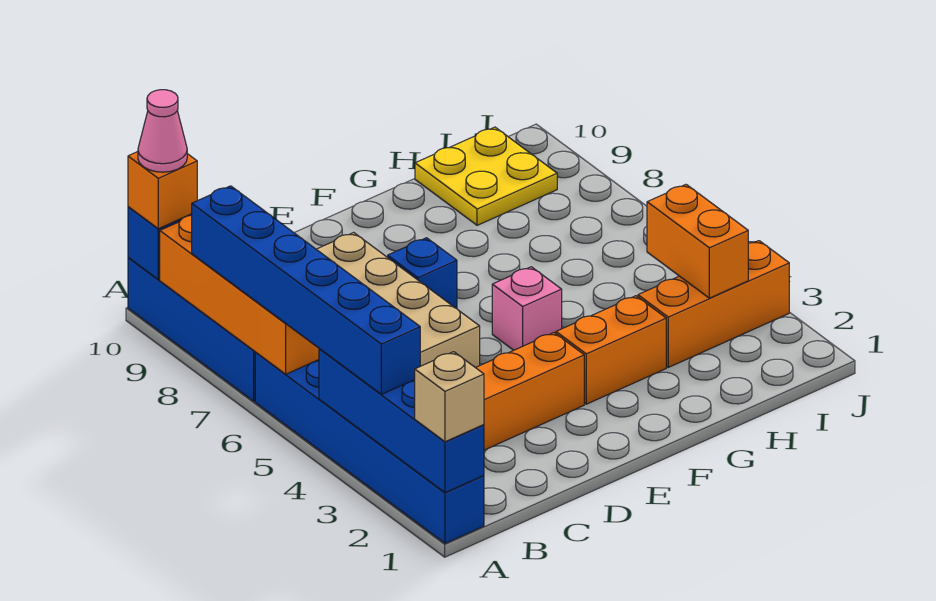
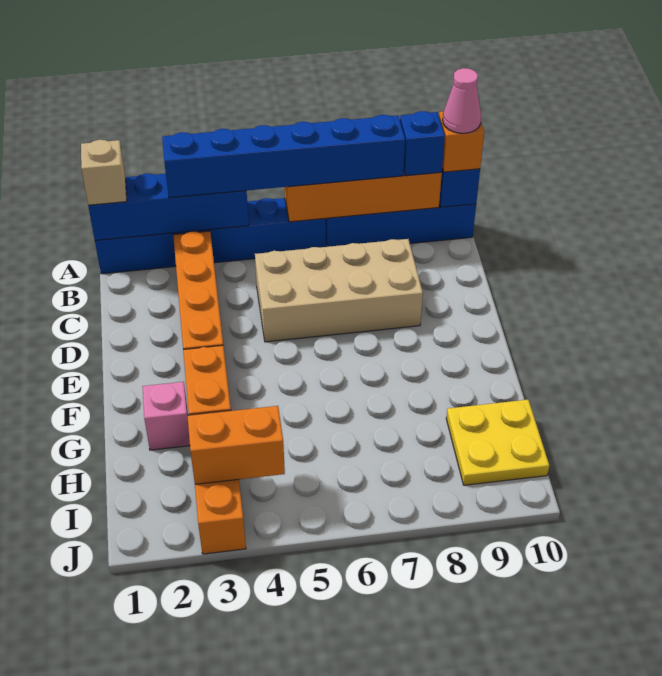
blue brick E7 level 1 -> blue brick A9 level 3
pink brick F5 level 1 -> pink brick G2 level 1

